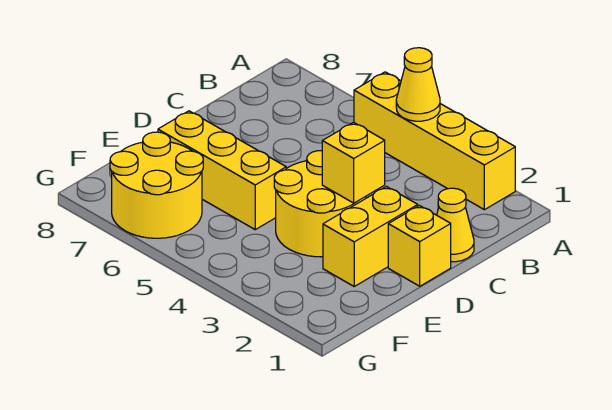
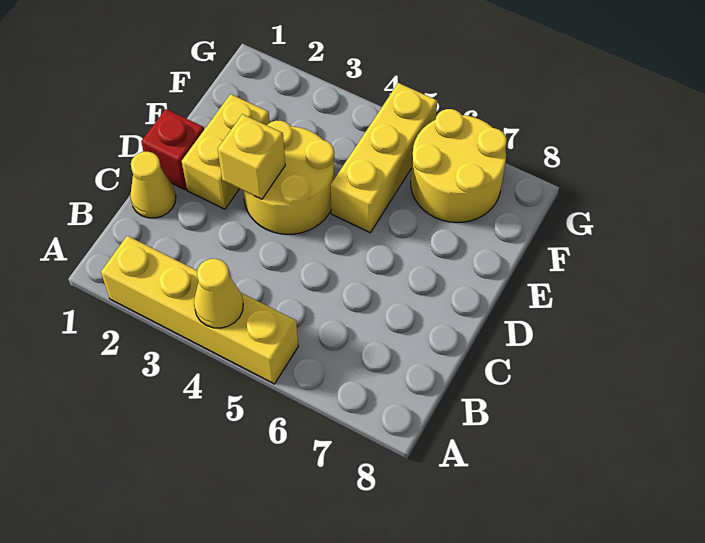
yellow brick D1 level 1 -> red brick D1 level 1
yellow brick E5:E7 level 1 -> yellow brick E5:G5 level 1

